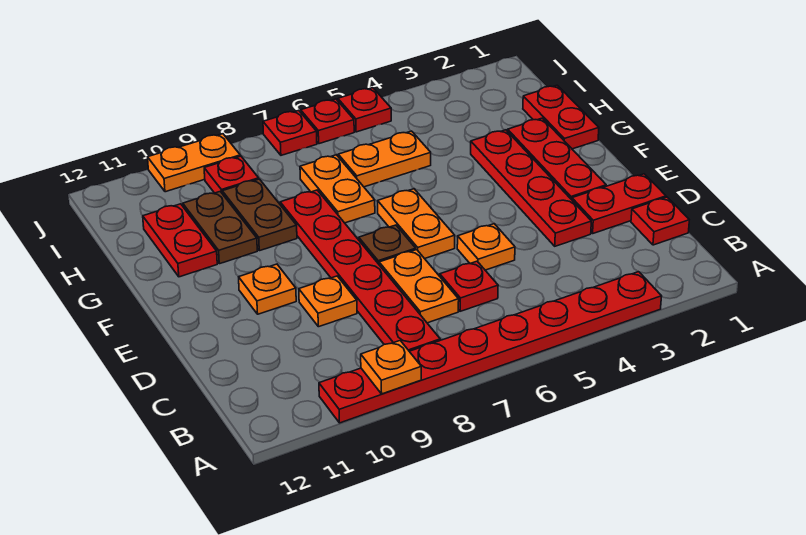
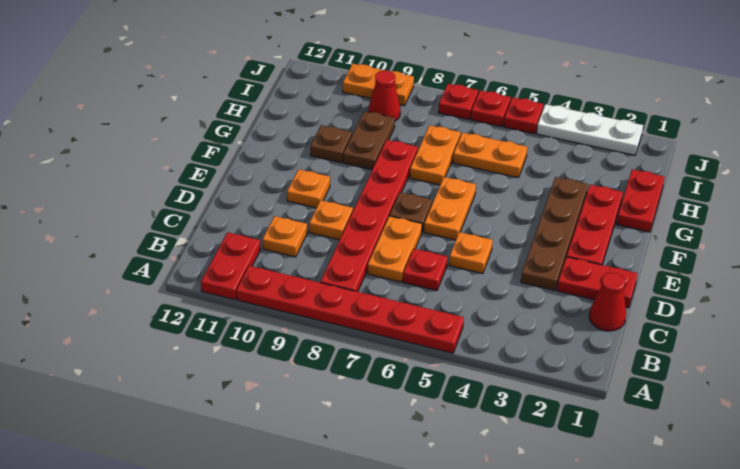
red plate A3:A10 level 1 -> red plate A5:A10 level 1
orange plate A9 level 2 -> orange plate C10 level 1
red plate C1 level 1 -> red cone C1 level 1
red plate D3:G3 level 1 -> brown plate D3:G3 level 1
brown plate G10:H10 level 1 -> brown plate G10 level 1
red plate G11:H11 level 1 -> red plate A11:B11 level 1
red plate I9 level 1 -> red cone I9 level 1
none -> white plate J2:J4 level 1

